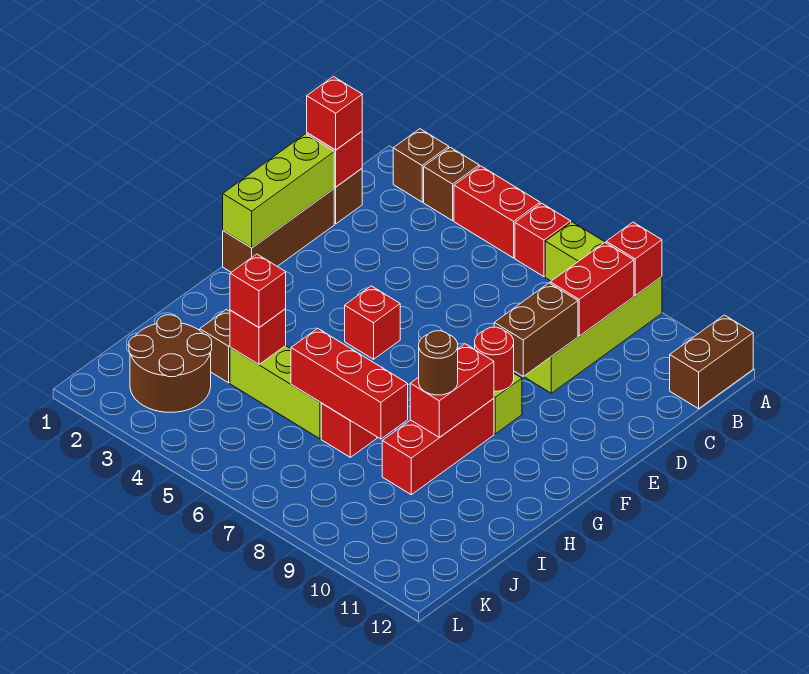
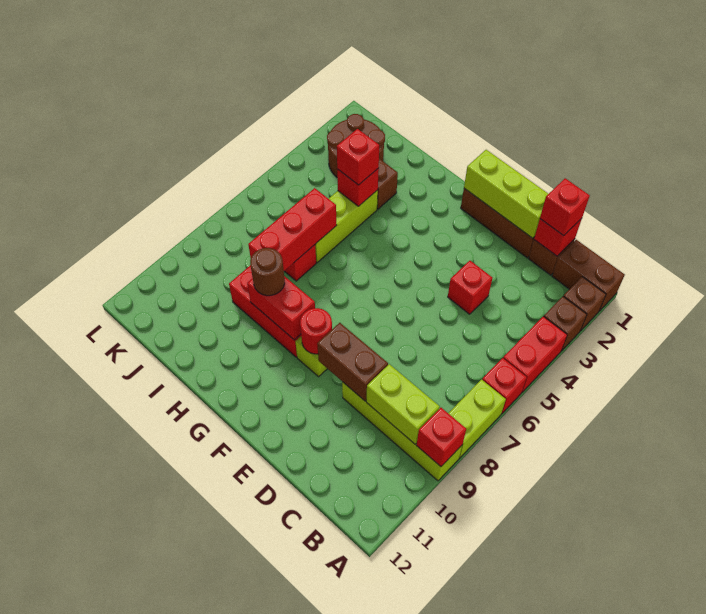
brown brick A12:B12 level 1 -> brown brick A1:B1 level 1
red brick B9:C9 level 2 -> lime brick B9:C9 level 2
red brick F5 level 1 -> red brick D4 level 1

